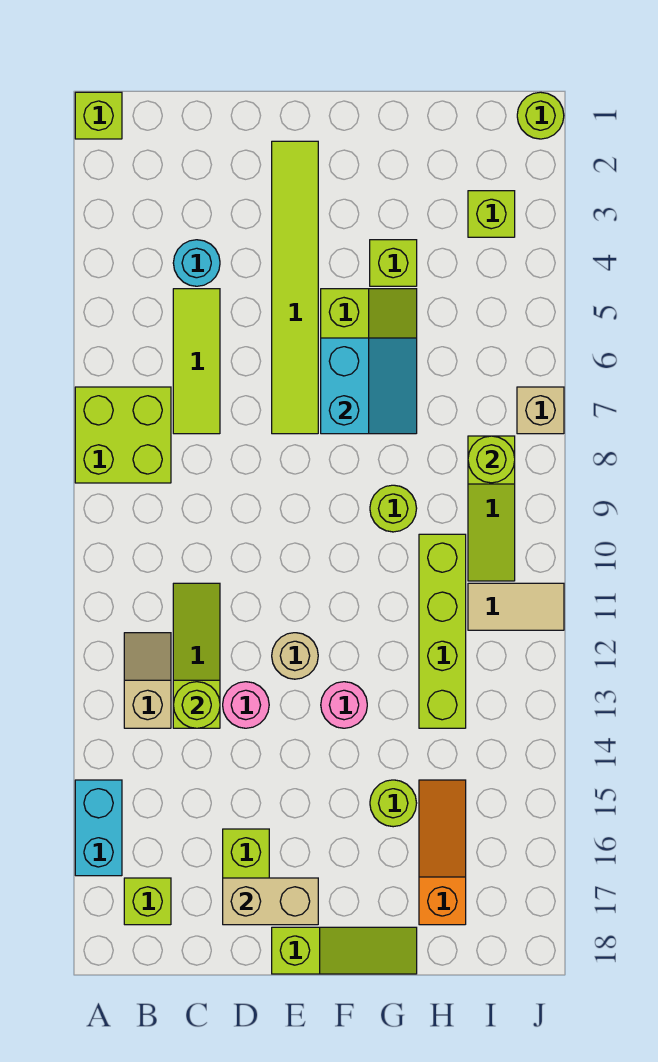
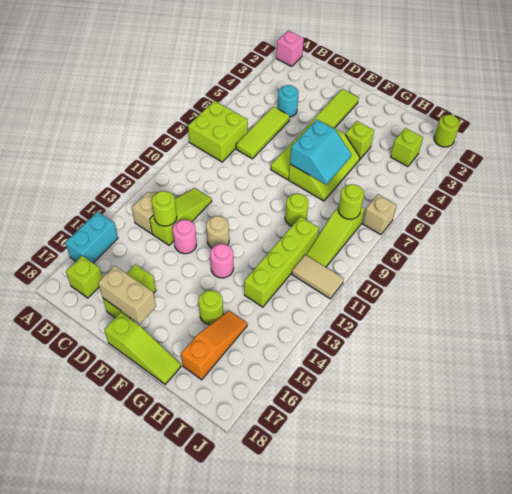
lime brick A1 level 1 -> pink brick A1 level 1

